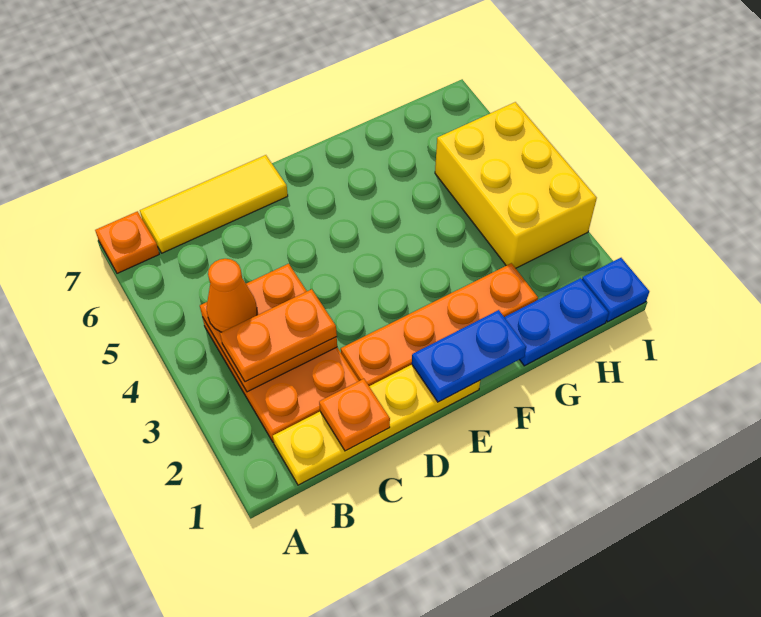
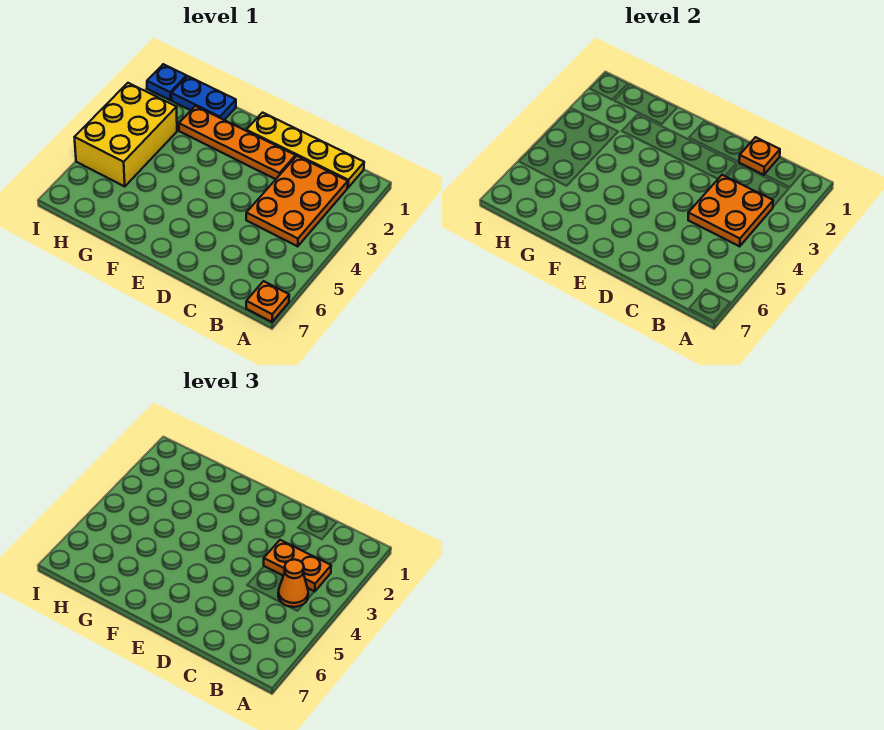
yellow tile B7:D7 level 1 -> none
blue plate E1:F1 level 2 -> none

